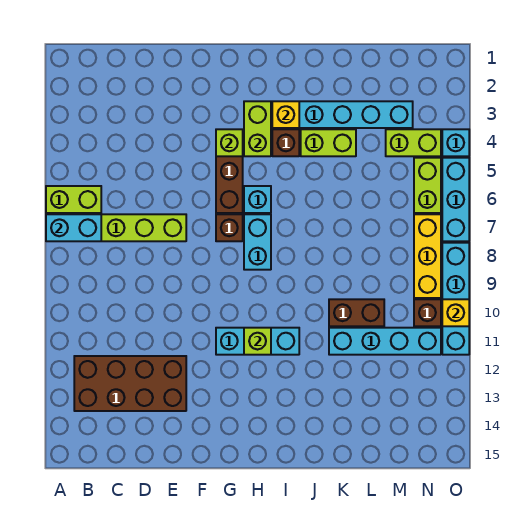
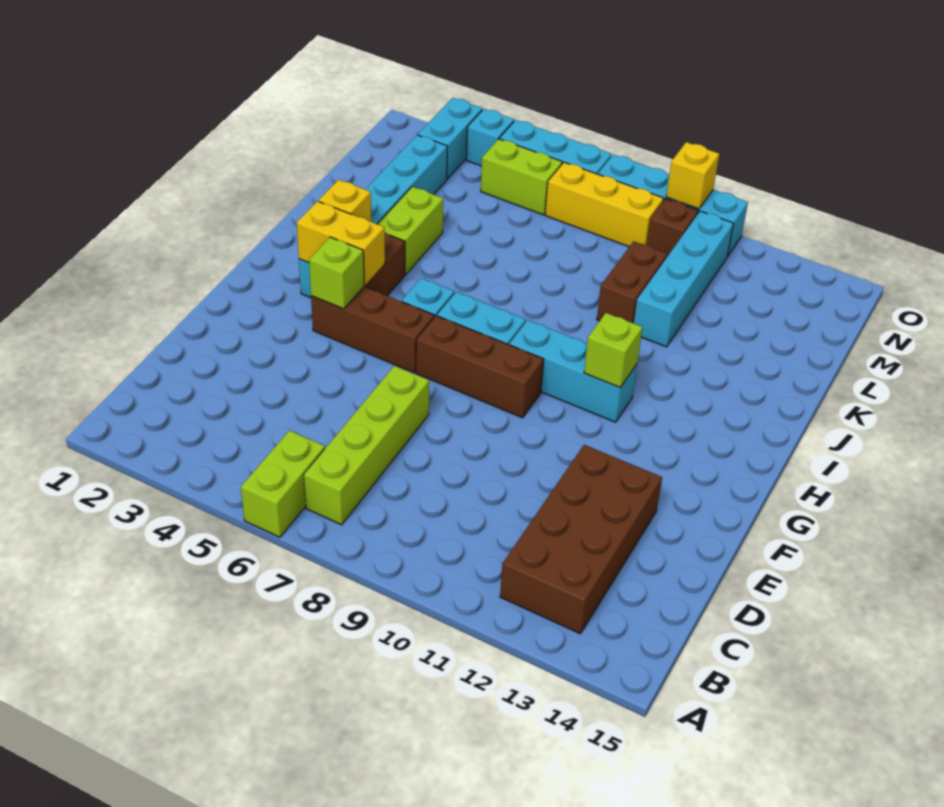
cyan brick A7:B7 level 2 -> cyan brick N3:O3 level 1
brown brick G7 level 1 -> brown brick G7:G9 level 1
cyan brick G11:I11 level 1 -> cyan brick H9:H11 level 1
lime brick H3:H4 level 2 -> yellow brick H3:H4 level 2
lime brick M4:N4 level 1 -> none

